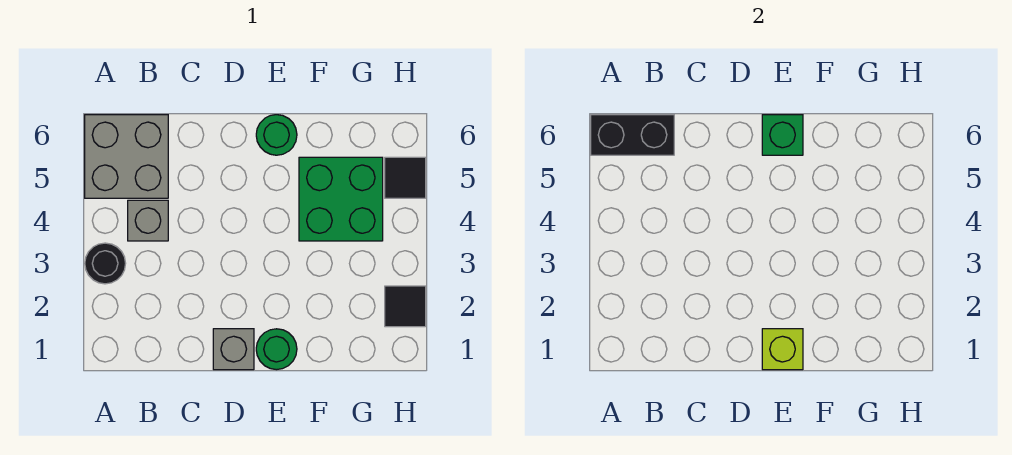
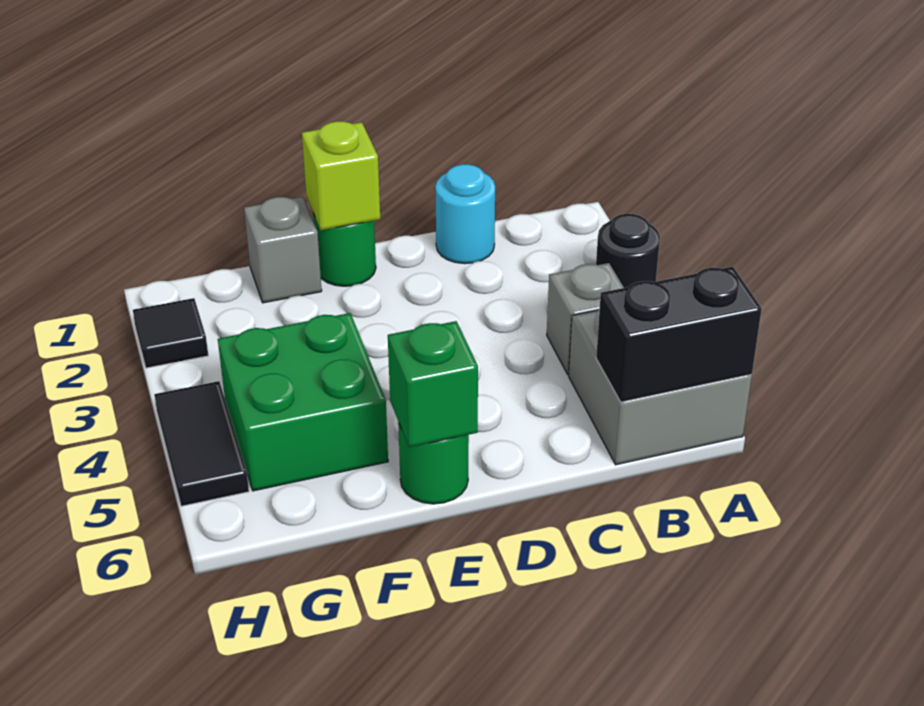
none -> cyan round brick C1 level 1
grey brick D1 level 1 -> grey brick F1 level 1
black tile H5 level 1 -> black tile H4:H5 level 1

